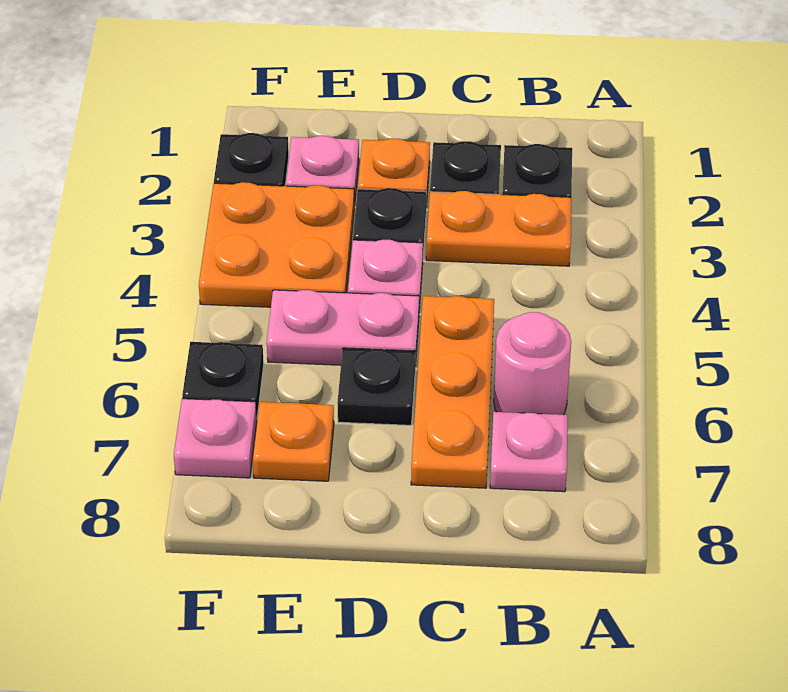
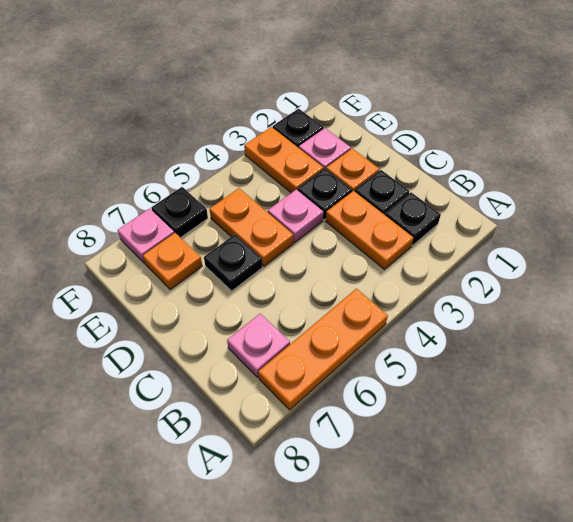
pink round brick B6 level 1 -> none
orange plate C5:C7 level 1 -> orange plate A5:A7 level 1
pink plate D5:E5 level 1 -> orange plate D5:E5 level 1
orange plate E3:F4 level 1 -> orange plate E3:F3 level 1

